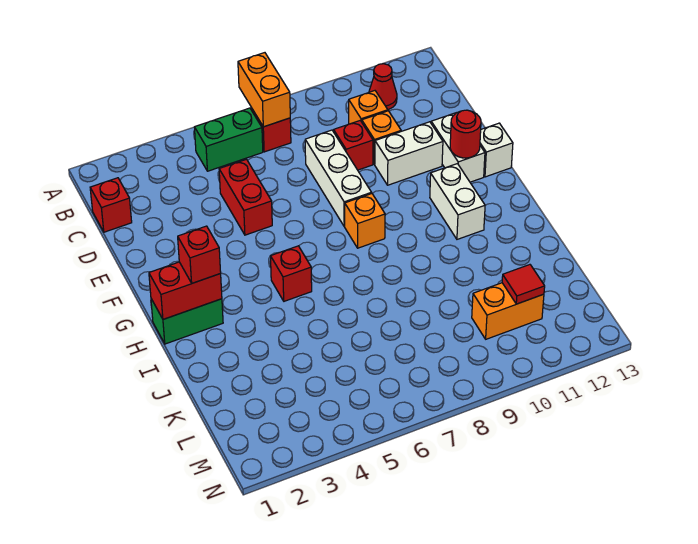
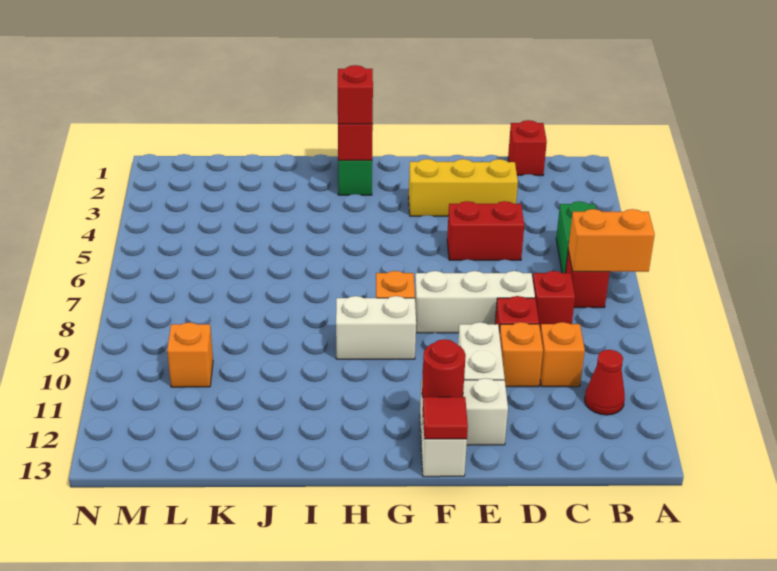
none -> yellow brick D3:F3 level 1
white brick G11:H11 level 1 -> white brick G9:H9 level 1
red brick H5 level 1 -> red brick C8 level 1
orange brick L10:L11 level 1 -> orange brick L10 level 1
red tile L11 level 2 -> red tile F13 level 2

